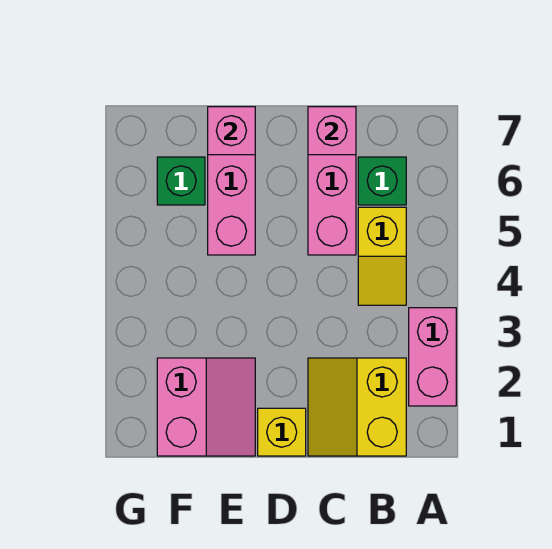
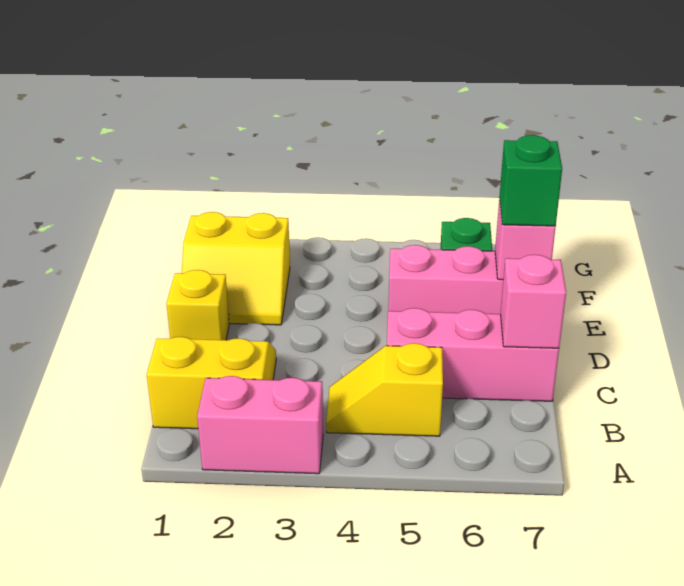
green brick B6 level 1 -> green brick E7 level 3
pink slope E1:F2 level 1 top F -> yellow slope E1:F2 level 1 top F

